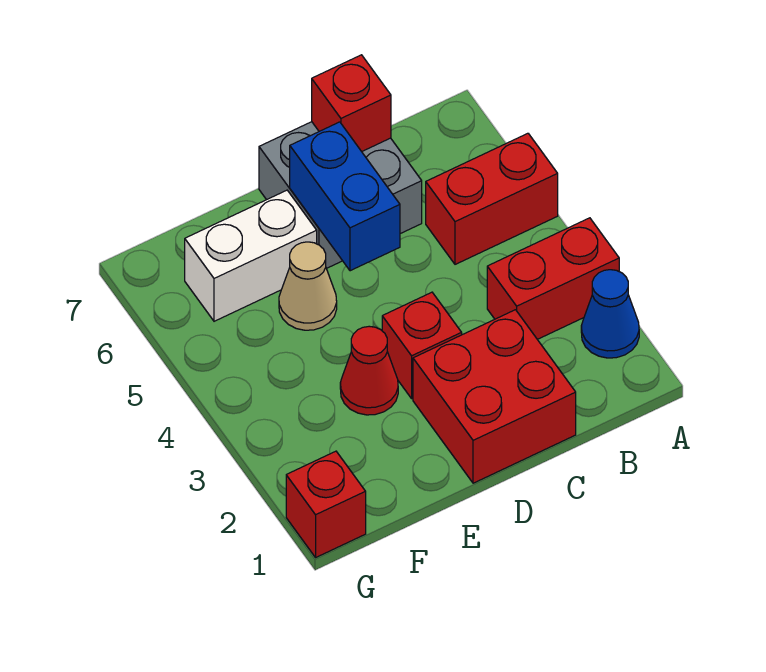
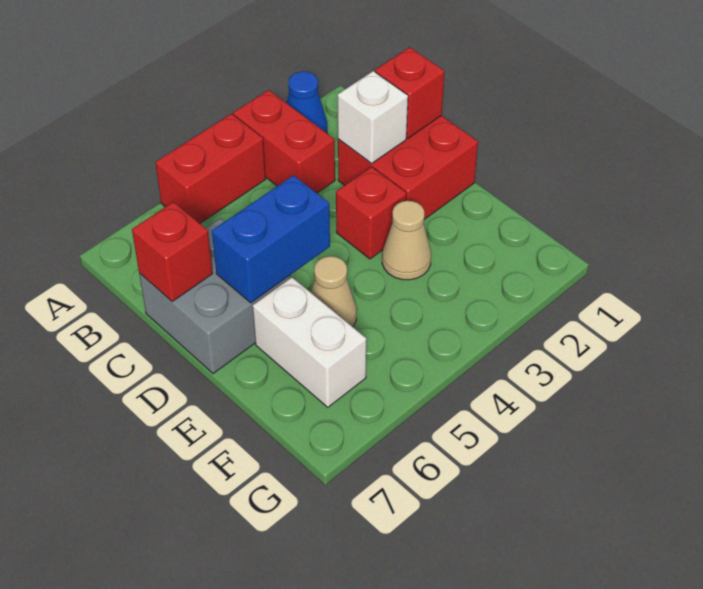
red brick A5:B5 level 1 -> red brick A4:A5 level 1
none -> white brick C2 level 2
red cone E3 level 1 -> tan cone E3 level 1
red brick G1 level 1 -> red brick C1 level 2

